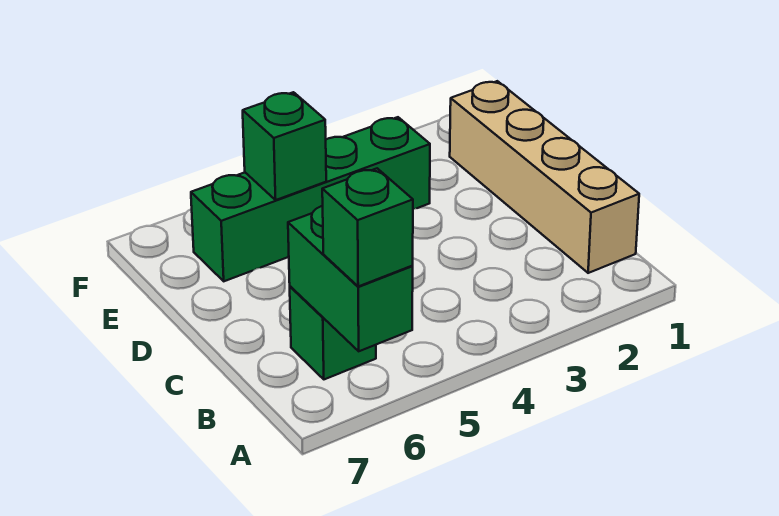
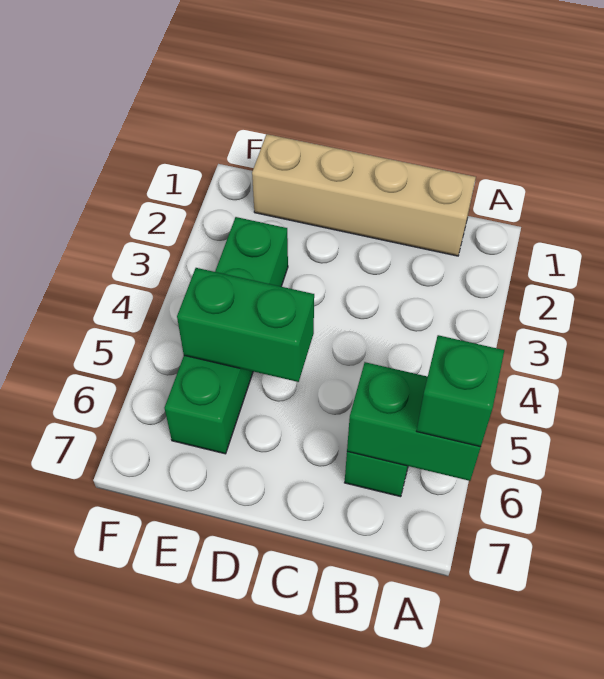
green brick E5 level 2 -> green brick D5:E5 level 2

